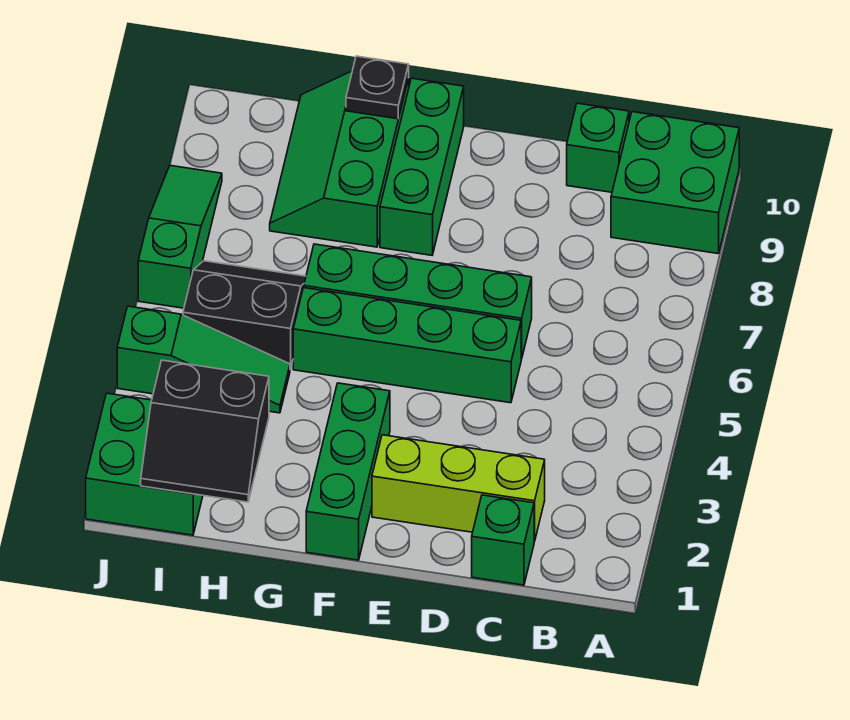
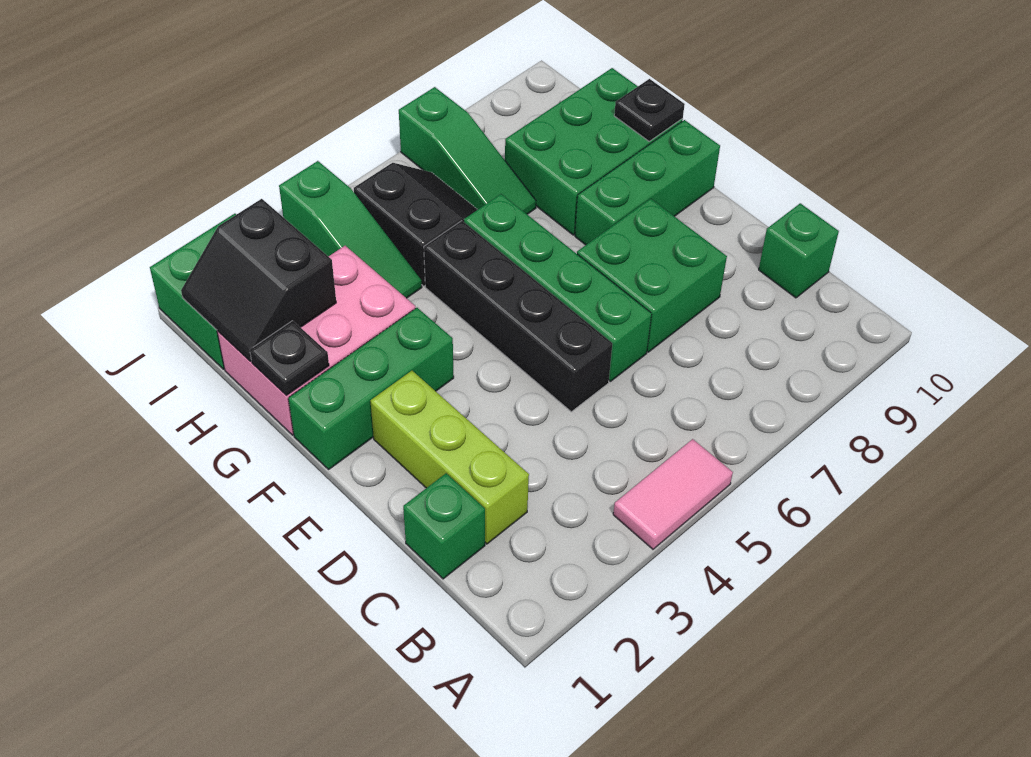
none -> pink tile A4:A5 level 1
green brick A9:B10 level 1 -> green brick D7:E8 level 1
green brick D5:G5 level 1 -> black brick D5:G5 level 1
none -> pink brick G1:H3 level 1
none -> black plate G1 level 2
green slope G8:H10 level 1 top G -> green brick G8:H10 level 1
green slope J6:J8 level 1 top 6 -> green slope H7:J7 level 1 top J

